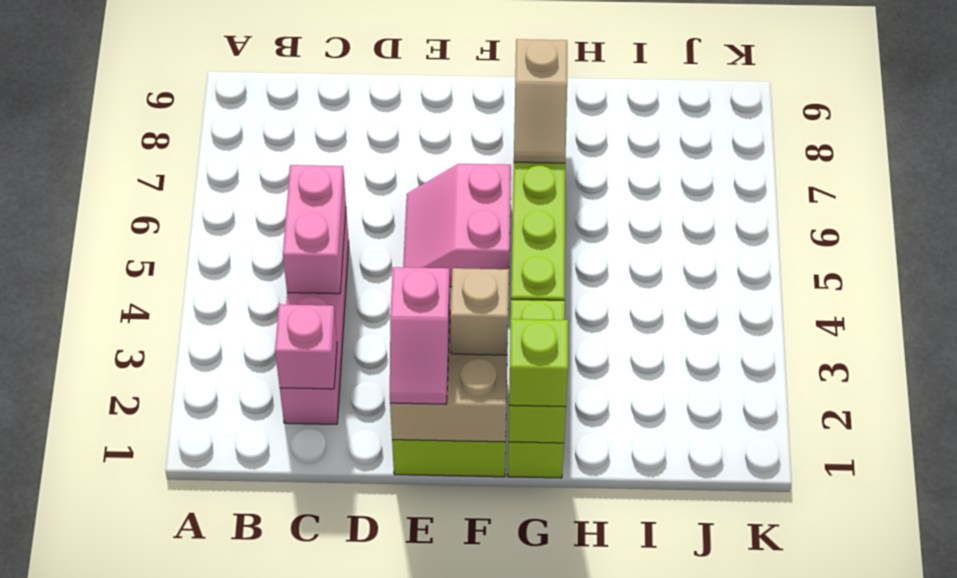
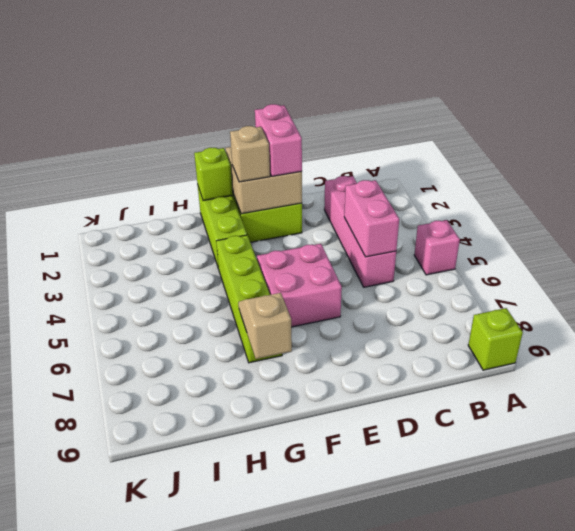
pink brick C2 level 2 -> pink brick A5 level 1
pink slope E1:E2 level 3 top 2 -> pink brick E1:E2 level 3
pink slope E5:F6 level 1 top F -> pink brick E5:F6 level 1
lime brick G1 level 3 -> lime brick A9 level 1

